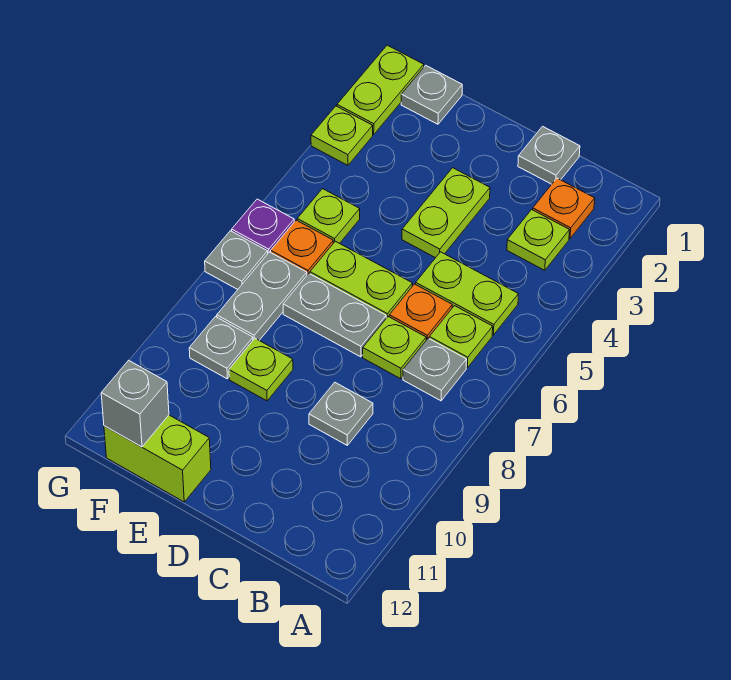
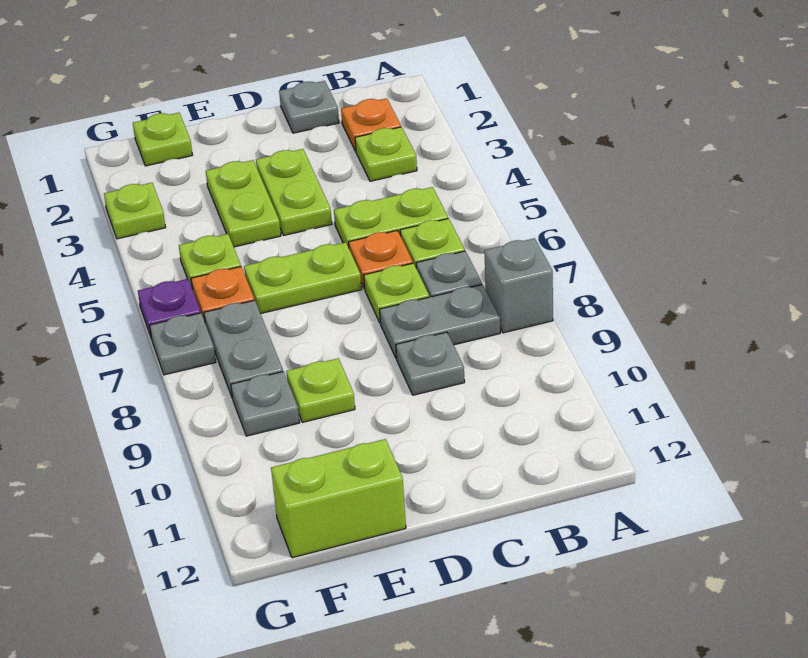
grey plate D7:E7 level 1 -> grey plate B8:C8 level 1
grey plate F1 level 1 -> lime plate F1 level 1
grey brick F12 level 2 -> grey brick A8 level 1
lime plate G1:G2 level 1 -> lime plate E3:E4 level 1

